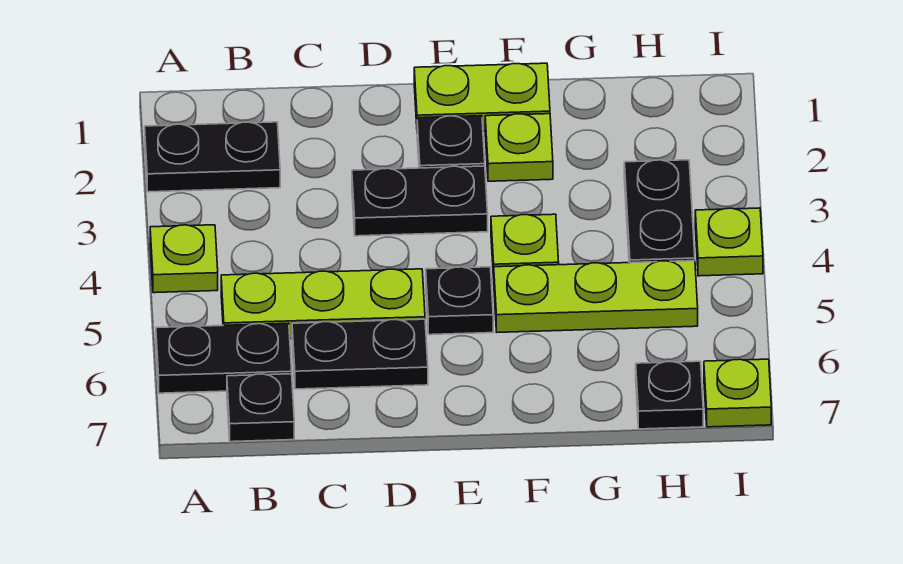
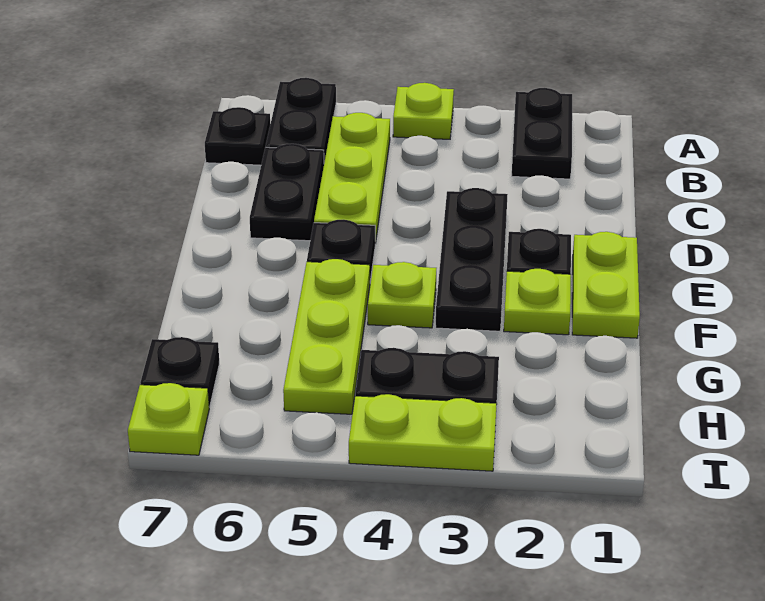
black plate D3:E3 level 1 -> black plate D3:F3 level 1
lime plate I4 level 1 -> lime plate I3:I4 level 1

